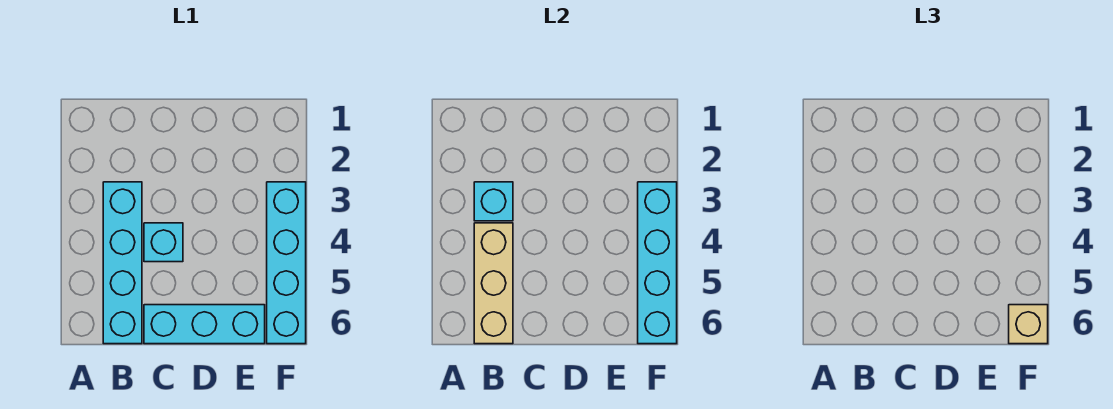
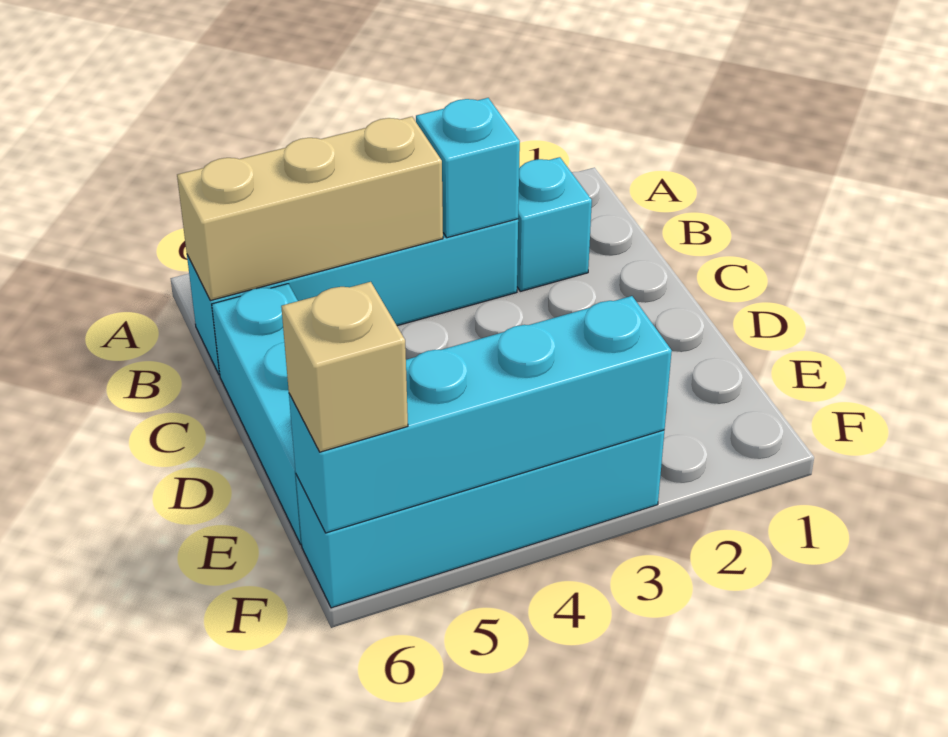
cyan brick C4 level 1 -> cyan brick B2 level 1

